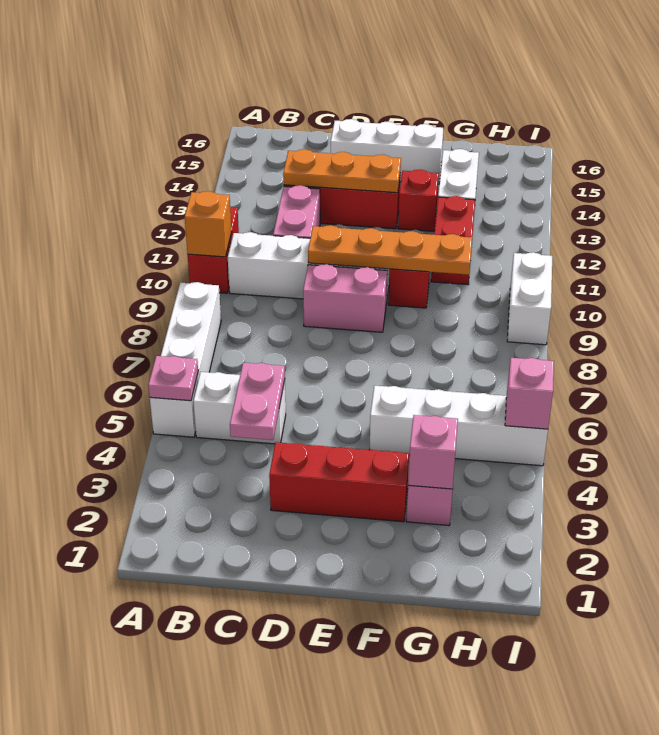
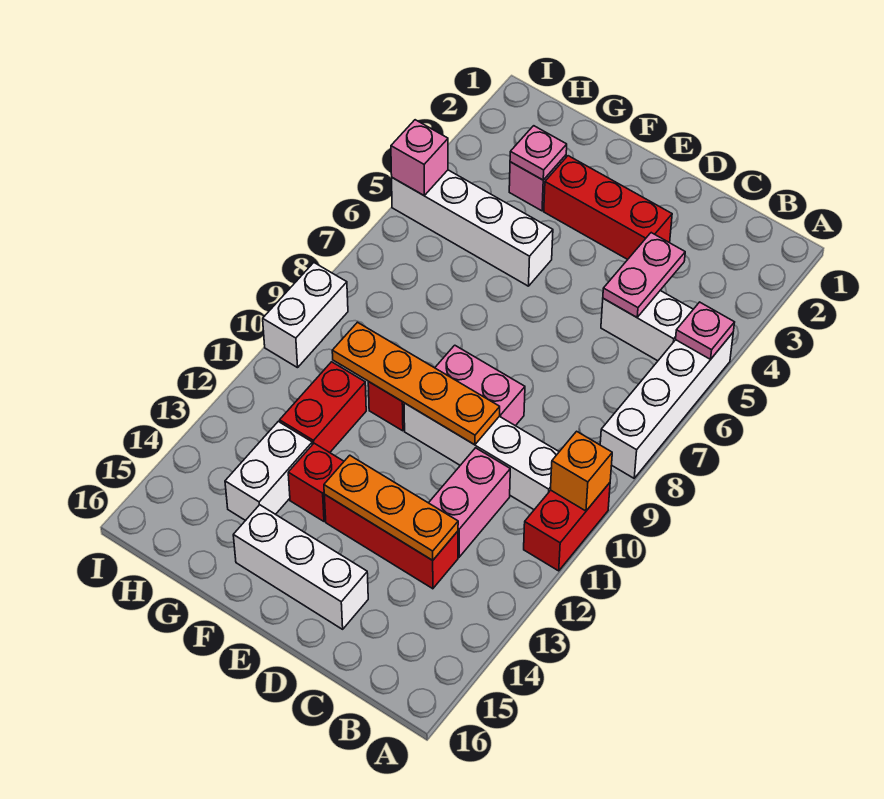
pink brick G3 level 2 -> pink plate G3 level 2

